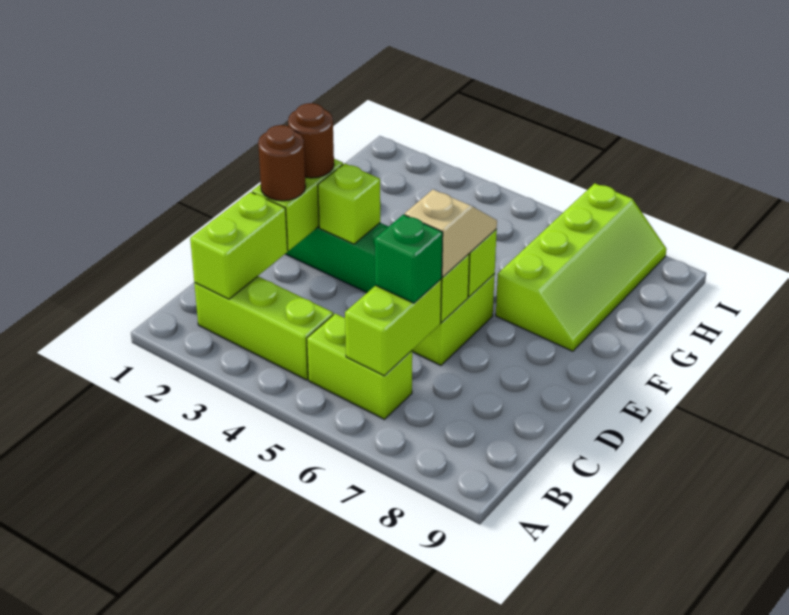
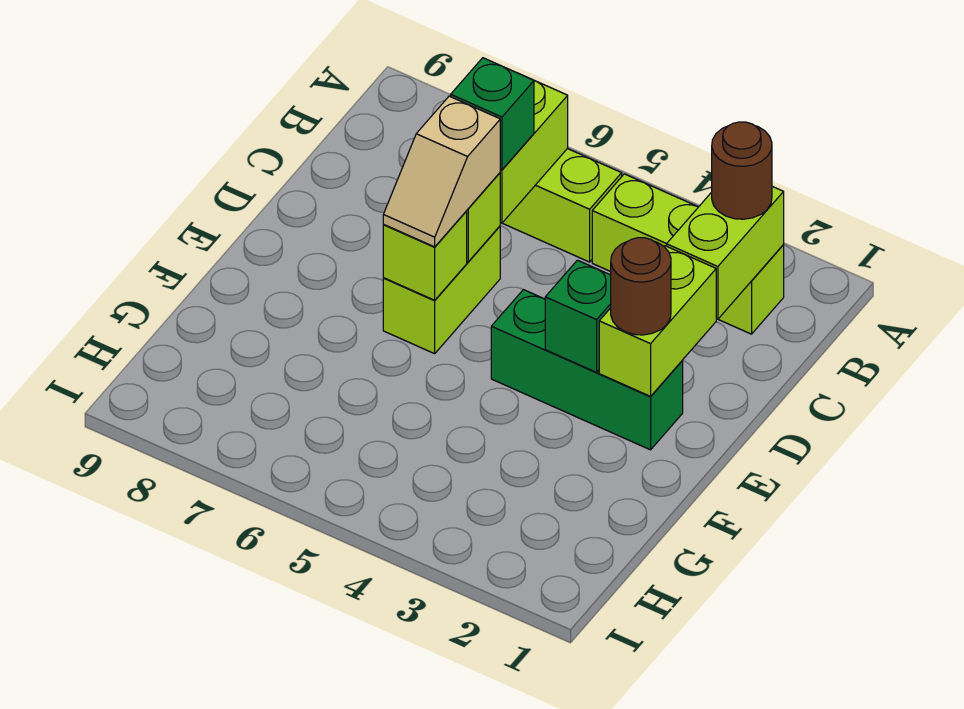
brown round brick D2 level 3 -> brown round brick B2 level 3
lime brick E3 level 2 -> green brick E3 level 2
lime slope F7:I8 level 1 top 7 -> none

